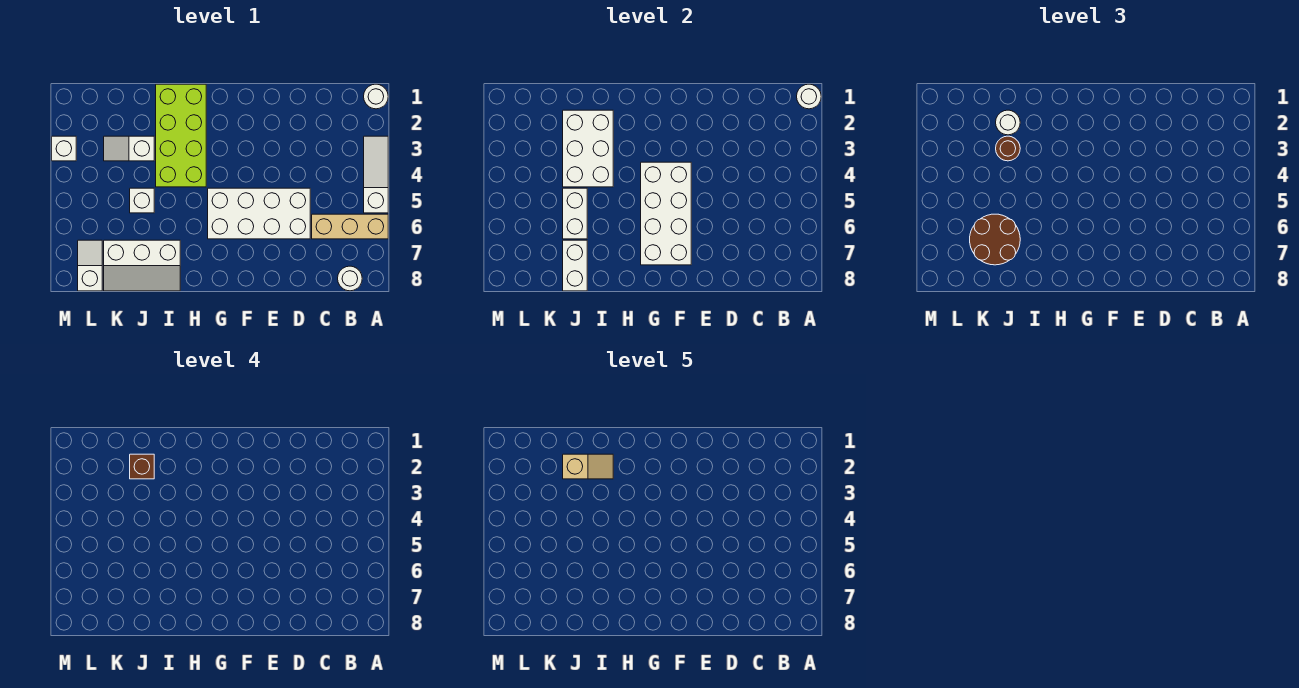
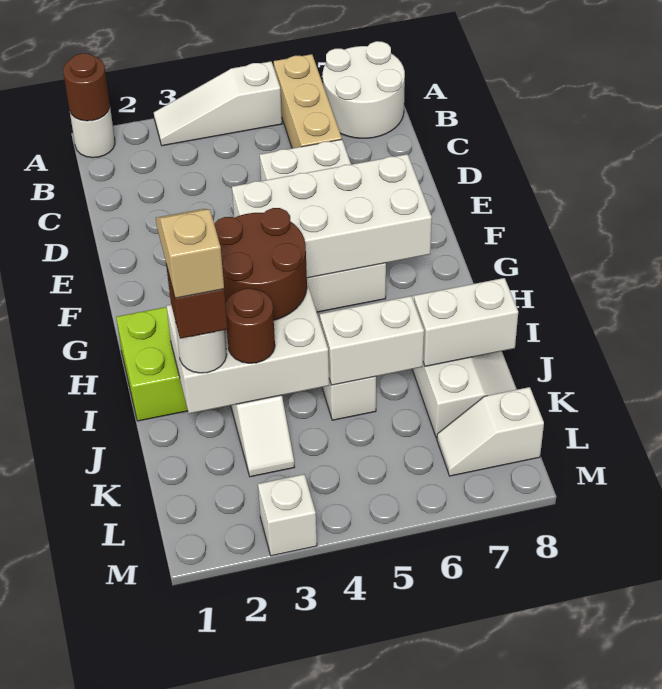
white round brick A1 level 2 -> brown round brick A1 level 2
white round brick B8 level 1 -> white round brick A7:B8 level 1
brown round brick J6:K7 level 3 -> brown round brick H3:I4 level 3

